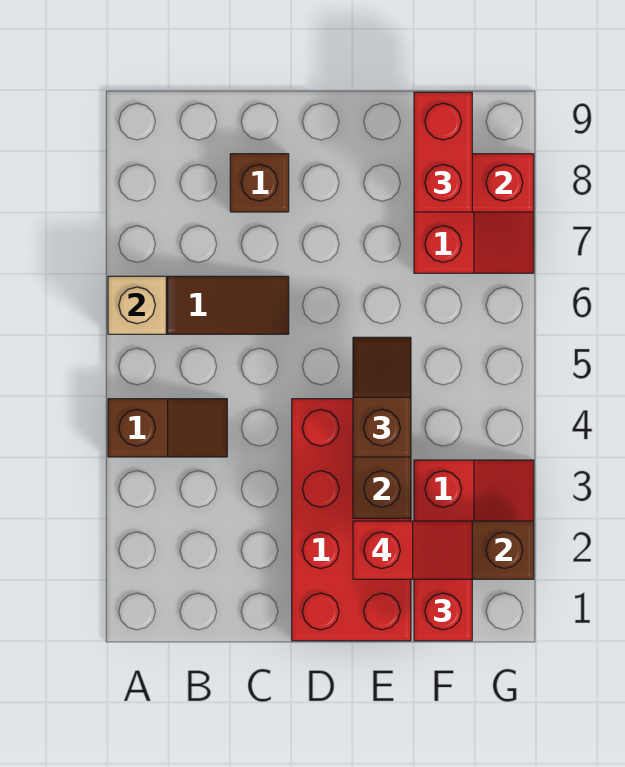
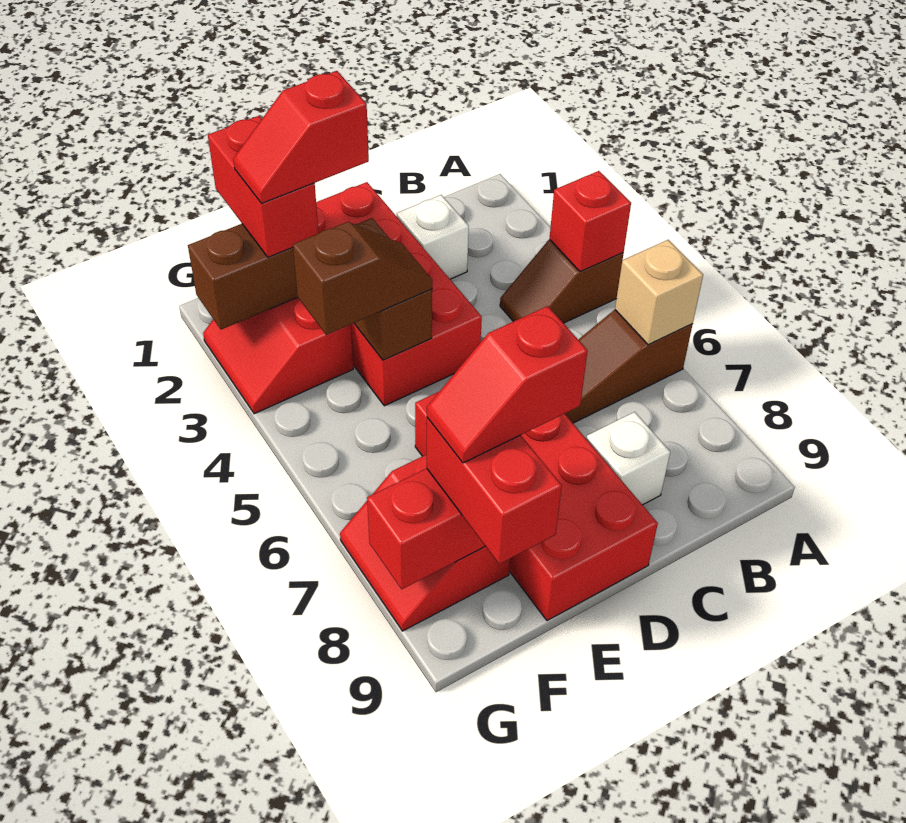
none -> red brick A4 level 2
none -> white brick C2 level 1
brown brick C8 level 1 -> white brick C8 level 1
none -> red brick D6:E9 level 1
brown slope E4:E5 level 3 top 4 -> brown slope E4:F4 level 3 top F
none -> red slope E8:F8 level 4 top E

